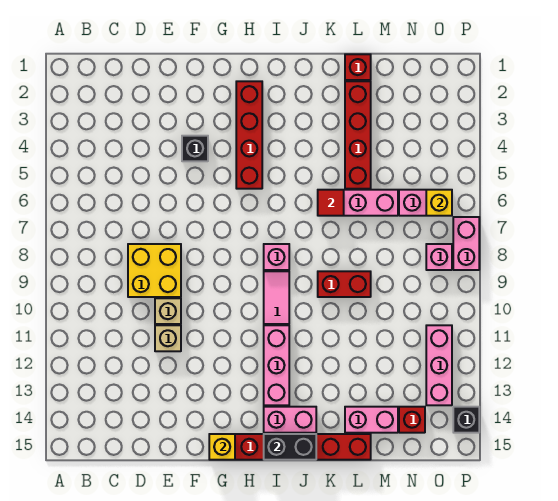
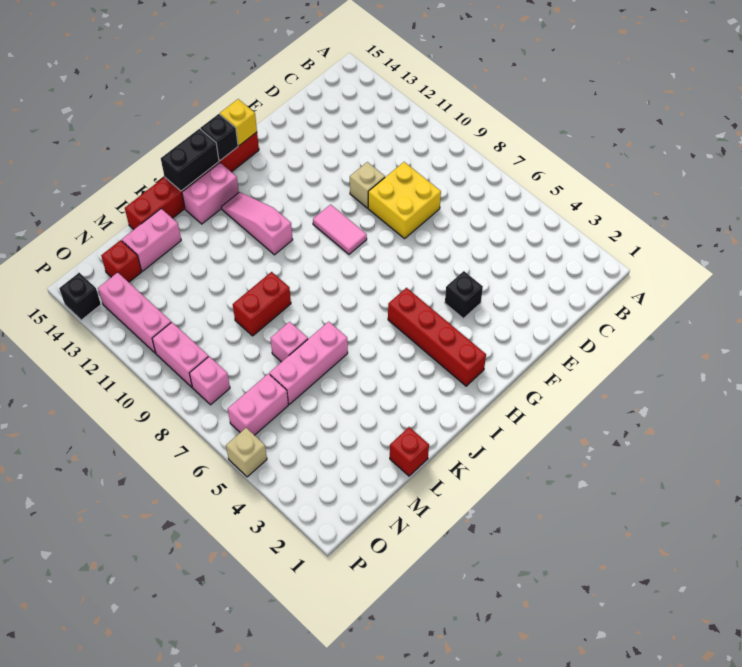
tan brick E11 level 1 -> tan brick P5 level 1
none -> black brick H15 level 2
pink brick I8 level 1 -> pink brick L7 level 1
pink tile I9:I10 level 1 -> pink tile G9:G10 level 1
pink brick I11:I13 level 1 -> pink slope I11:I13 level 1 top 11
red tile K6 level 2 -> none
red brick L2:L5 level 1 -> none
yellow brick O6 level 2 -> none
pink brick P7:P8 level 1 -> pink brick O9:O10 level 1

